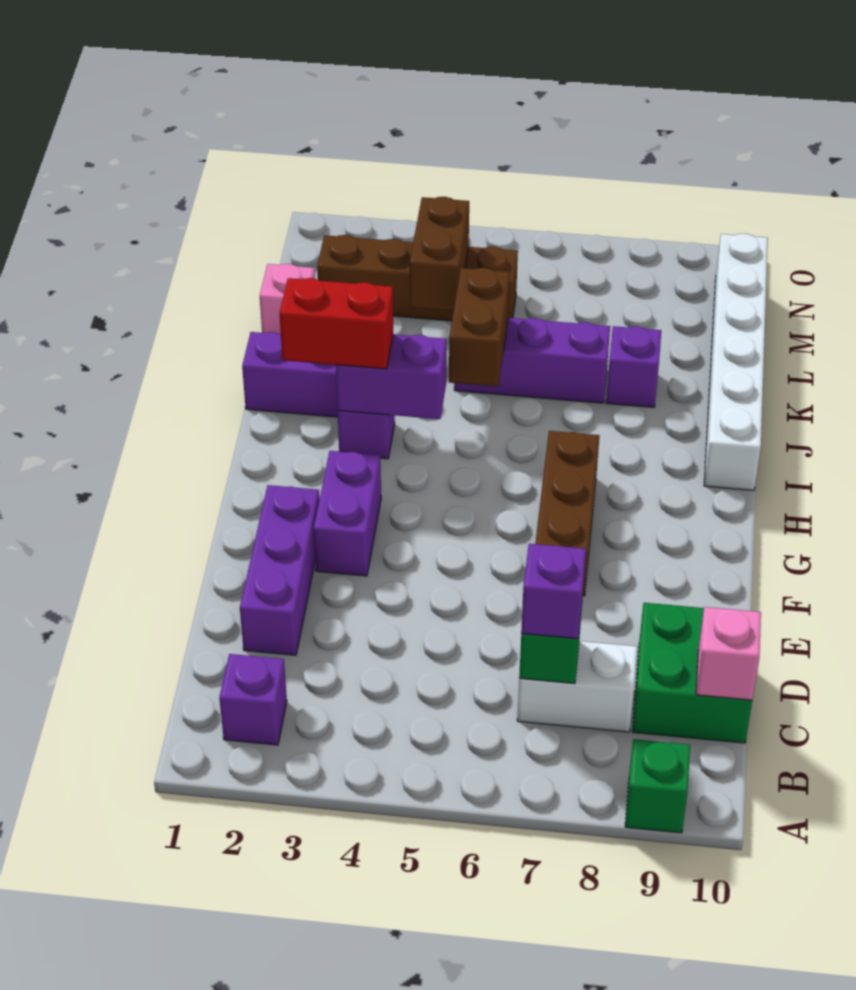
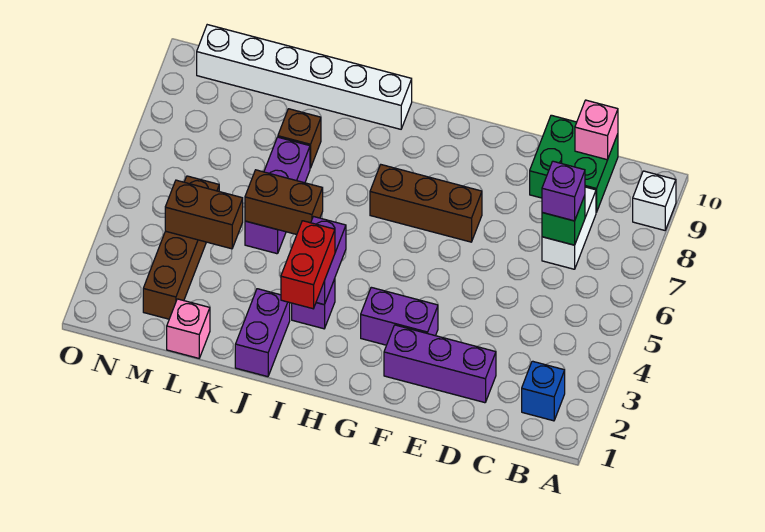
green brick A9 level 1 -> white brick A9 level 1
purple brick B2 level 1 -> blue brick B2 level 1
purple brick K8 level 1 -> brown brick K8 level 1

